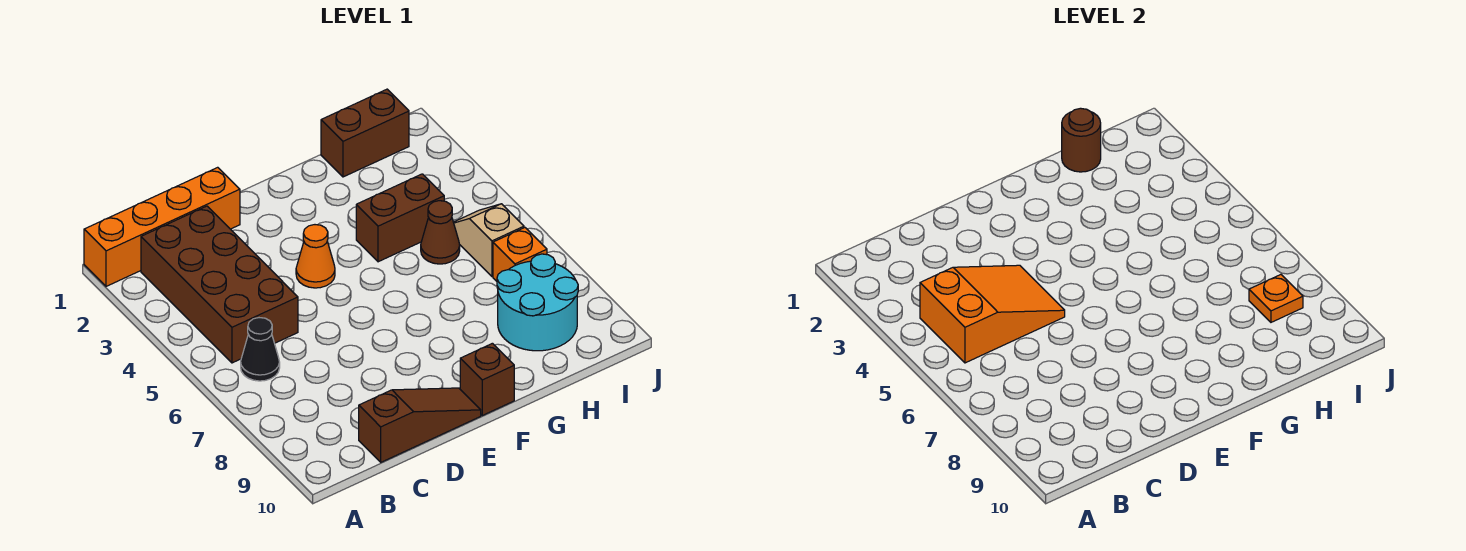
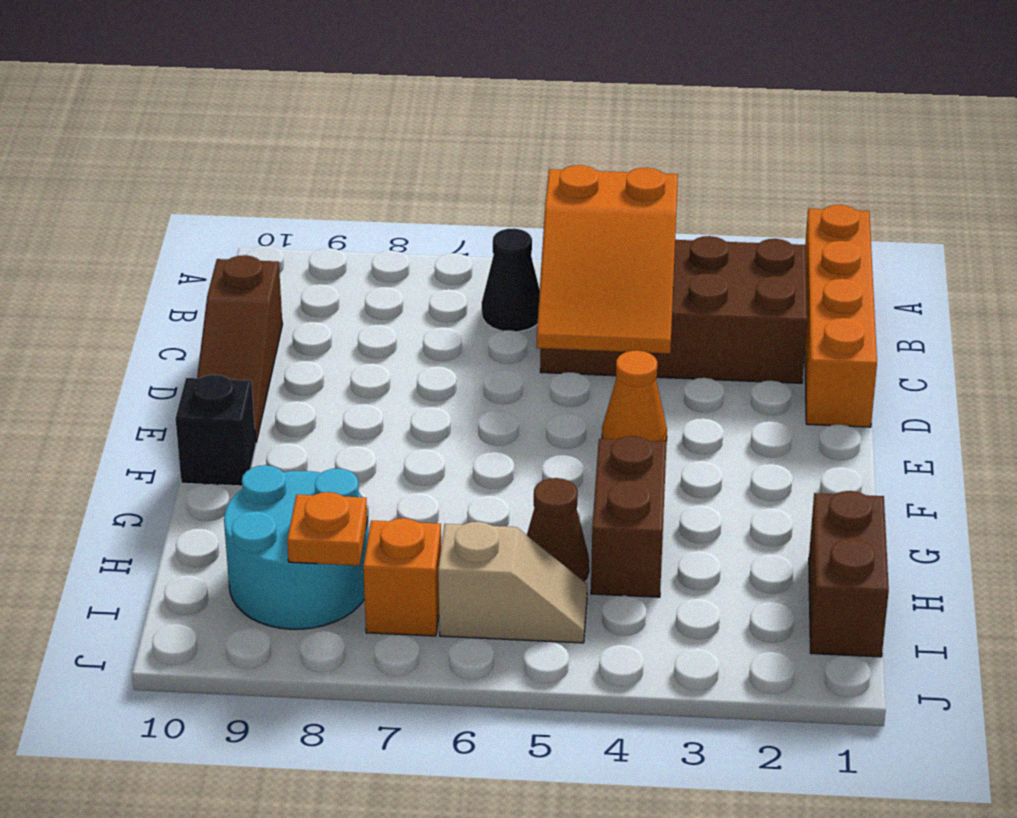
brown brick F10 level 1 -> black brick F10 level 1
brown round brick H1 level 2 -> none

